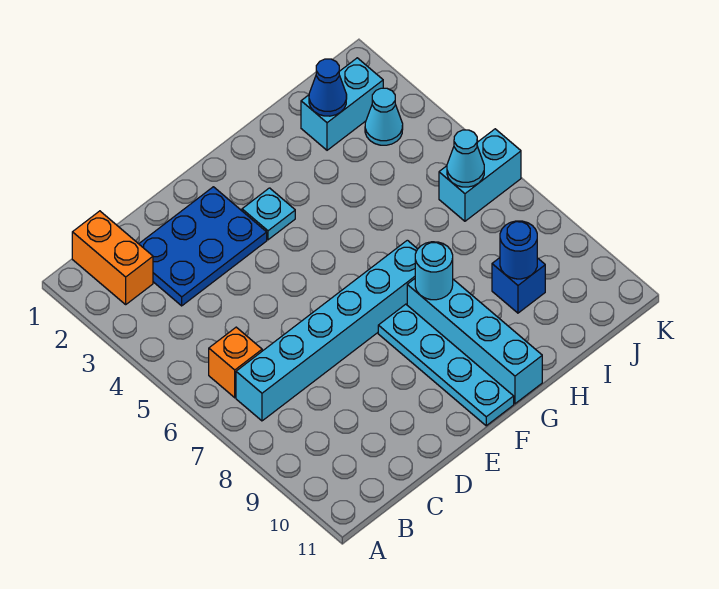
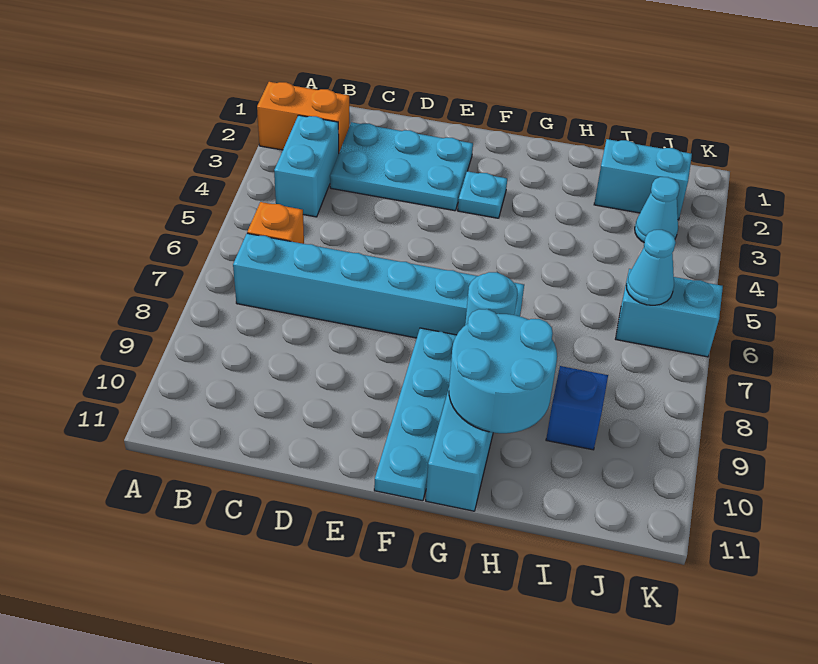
orange brick B1:B2 level 1 -> orange brick A2:B2 level 1
none -> cyan brick B3:B4 level 1
blue plate C2:E3 level 1 -> cyan plate C2:E3 level 1
none -> cyan round brick G9:H10 level 2
blue cone I2 level 2 -> none
blue round brick I9 level 2 -> none

